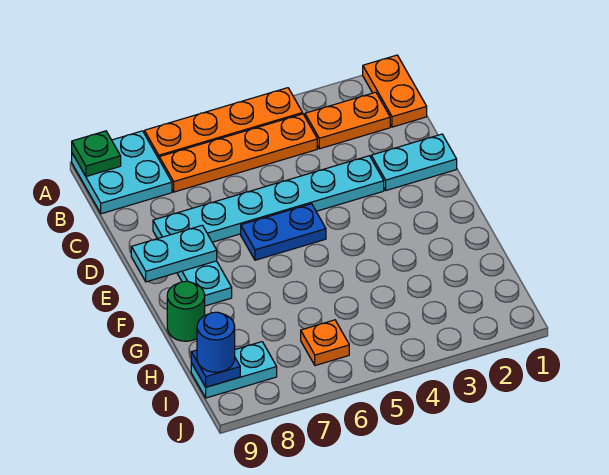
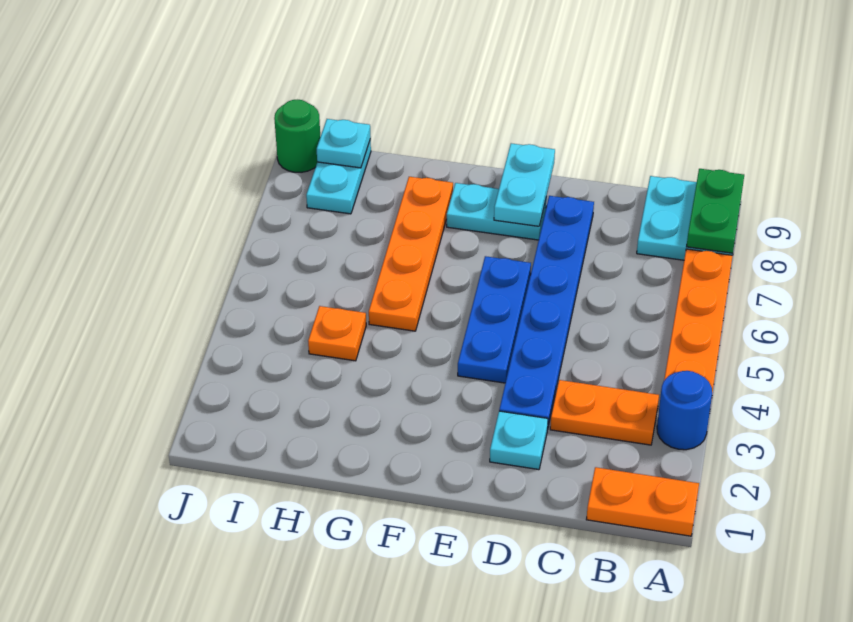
green plate A9 level 2 -> green plate A8:A9 level 2
orange plate B2:B3 level 1 -> orange plate B3:C3 level 1
orange plate B4:B7 level 1 -> orange plate G5:G8 level 1
cyan plate D1:D2 level 1 -> cyan plate D2 level 1
cyan plate D3:D8 level 1 -> blue plate D3:D8 level 1
blue plate E5:E6 level 1 -> blue plate E4:E6 level 1
green round brick G9 level 1 -> green round brick J9 level 1
orange plate I6 level 1 -> orange plate H4 level 1
blue plate I9 level 2 -> cyan plate I9 level 2
blue round brick I9 level 3 -> blue round brick A3 level 1

